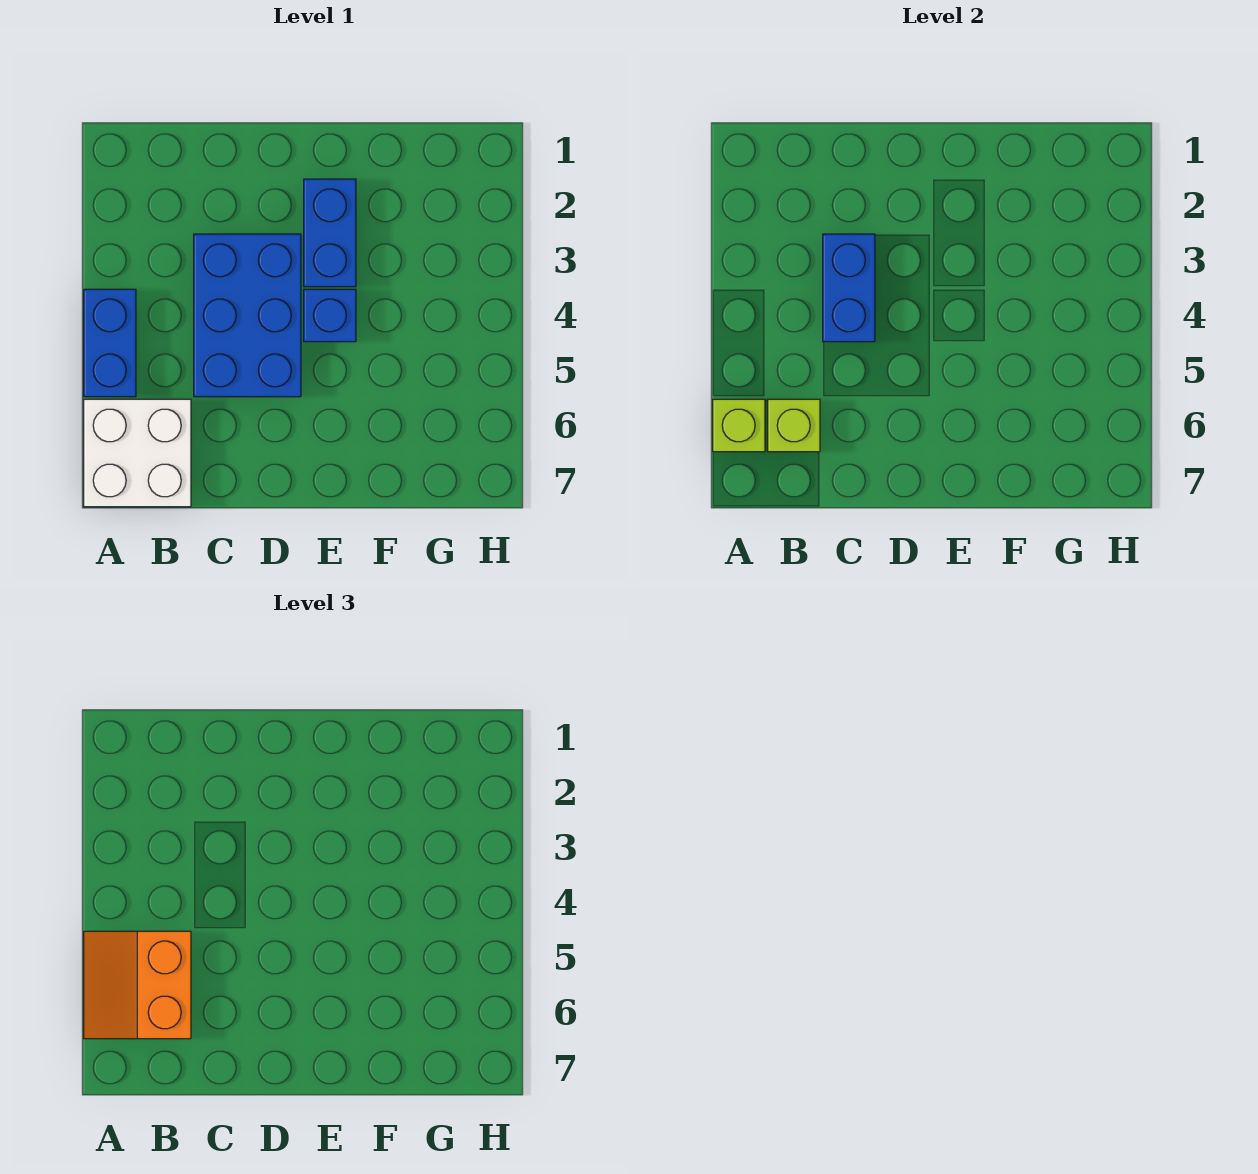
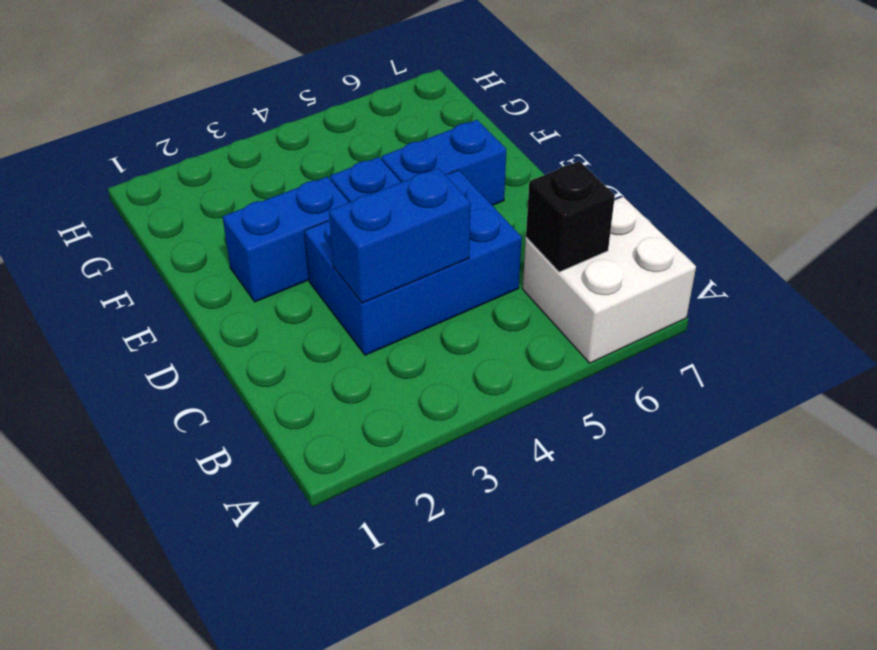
blue brick A4:A5 level 1 -> blue brick E5:E6 level 1
orange slope A5:B6 level 3 top B -> none
lime brick A6 level 2 -> none
lime brick B6 level 2 -> black brick B6 level 2

